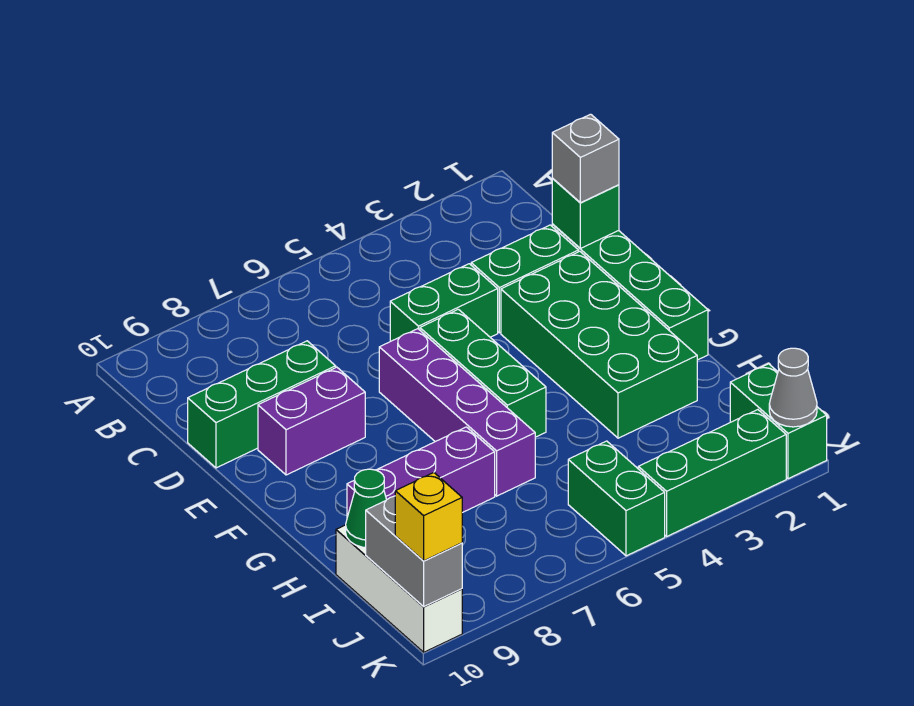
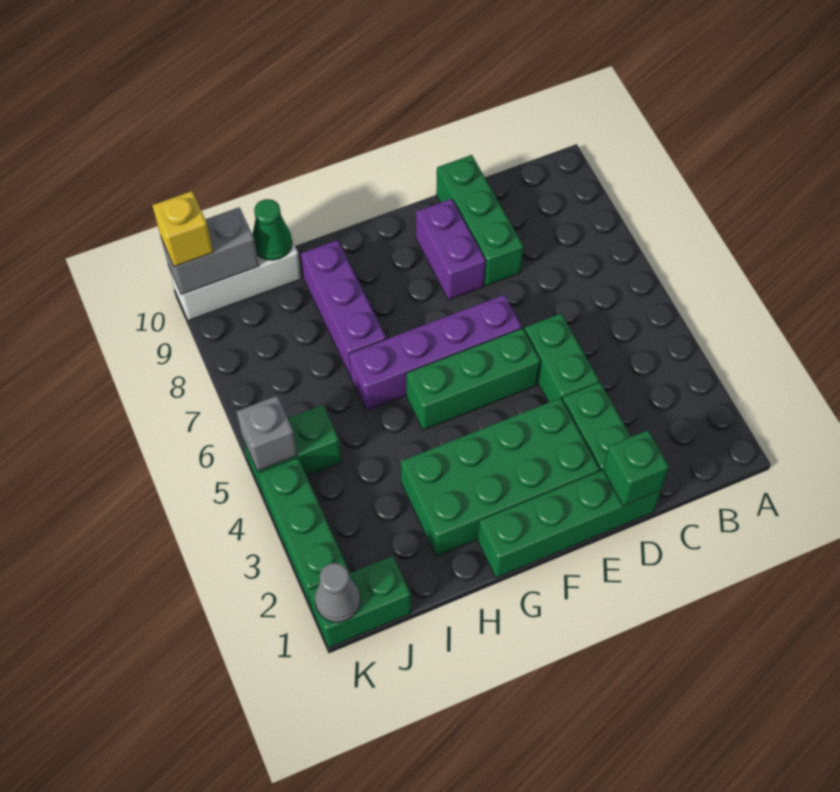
grey brick D1 level 3 -> grey brick K5 level 2

